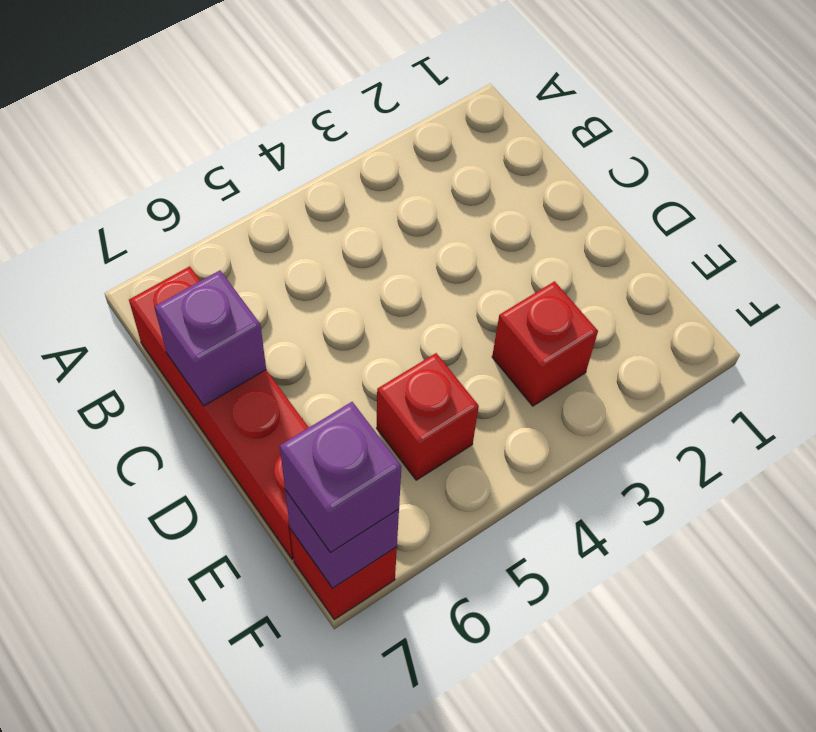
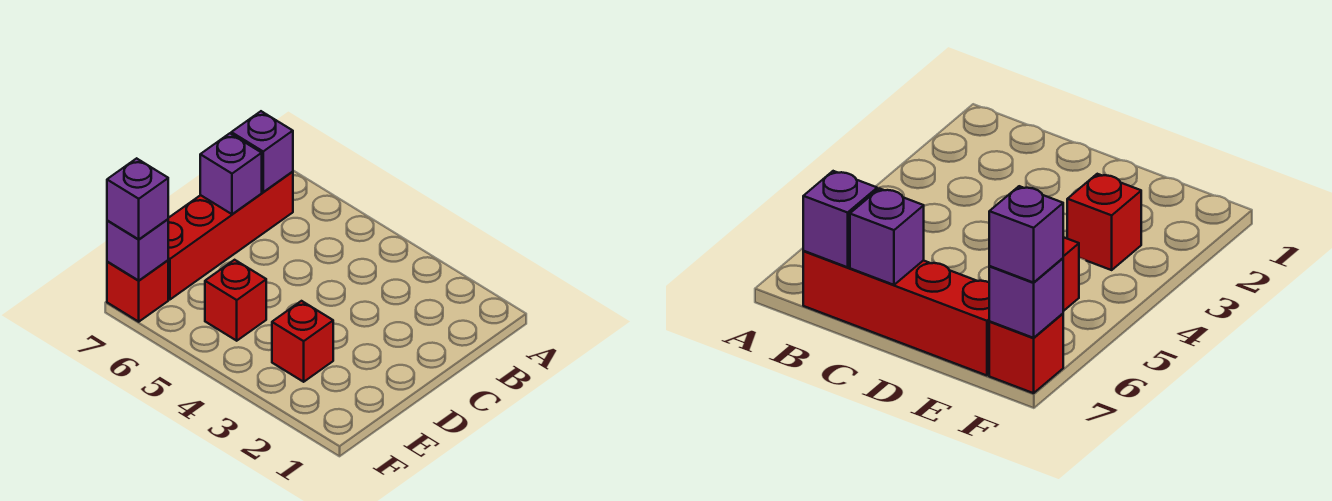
none -> purple brick B7 level 2

